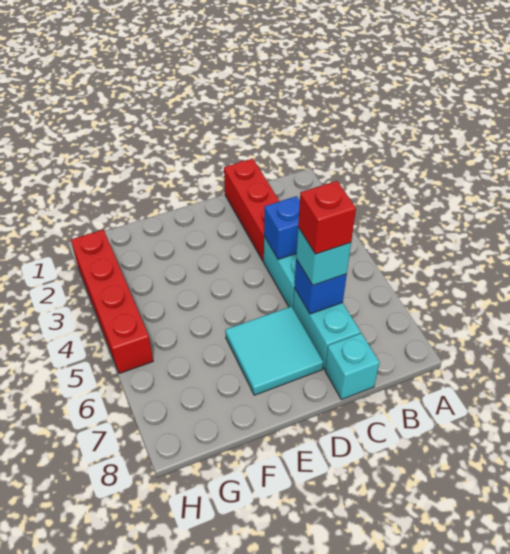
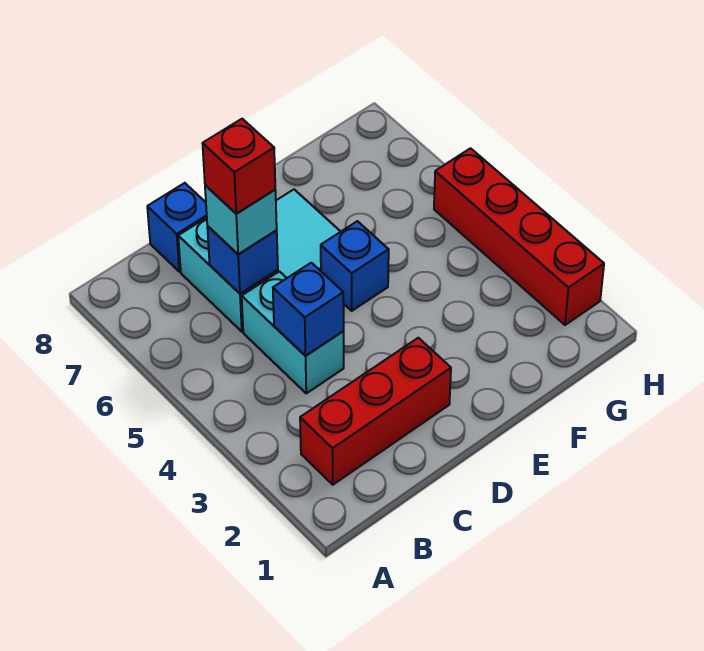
red brick C1:C3 level 1 -> red brick B2:D2 level 1
cyan brick C8 level 1 -> blue brick C8 level 1
none -> blue brick E5 level 1

